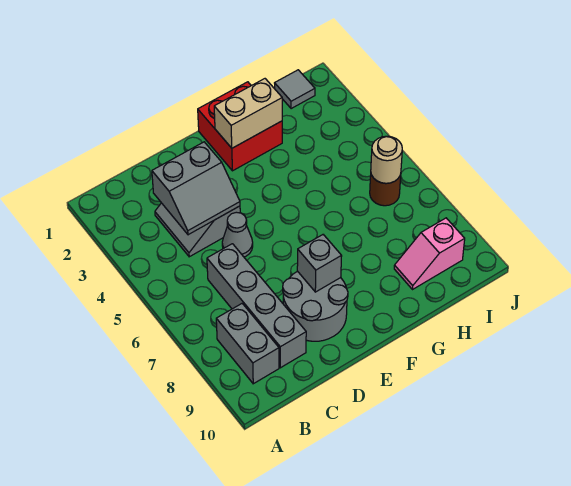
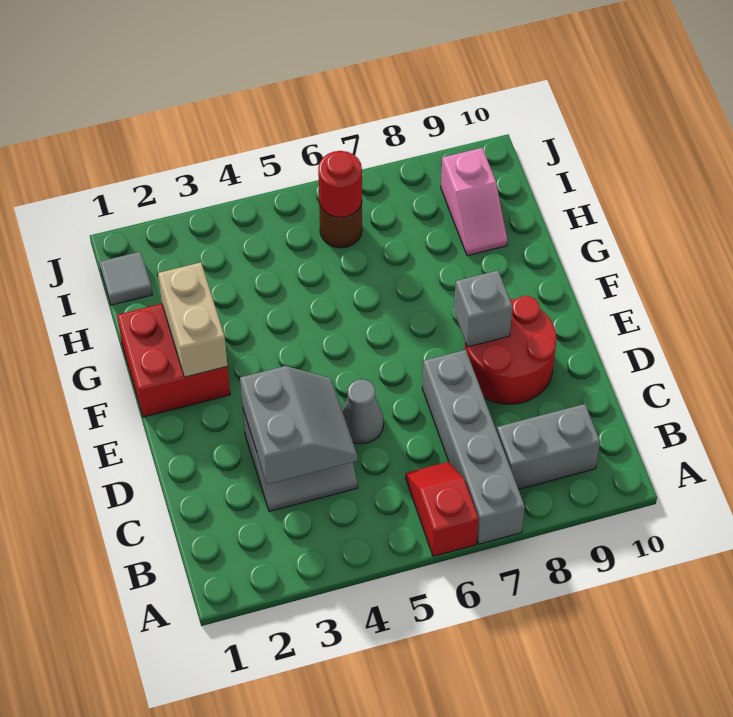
none -> red slope A6:B6 level 1 top A
grey brick C6:C9 level 1 -> grey brick A7:D7 level 1
grey round brick D8:E9 level 1 -> red round brick D8:E9 level 1
tan round brick I6 level 2 -> red round brick I6 level 2

